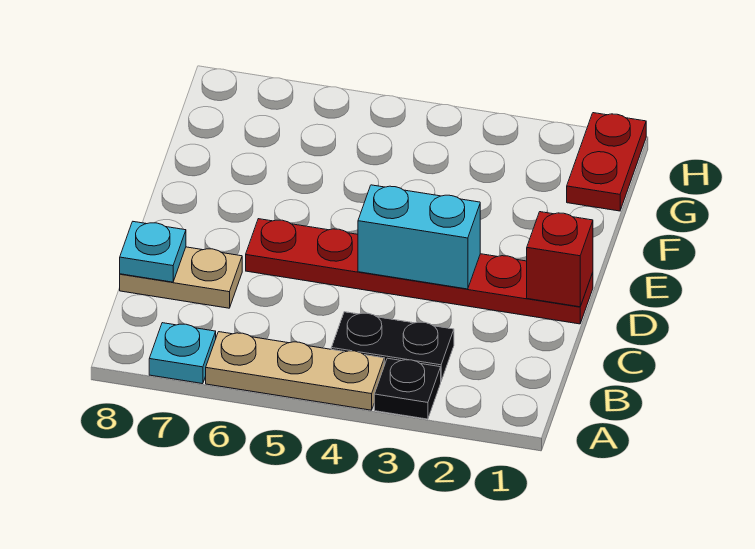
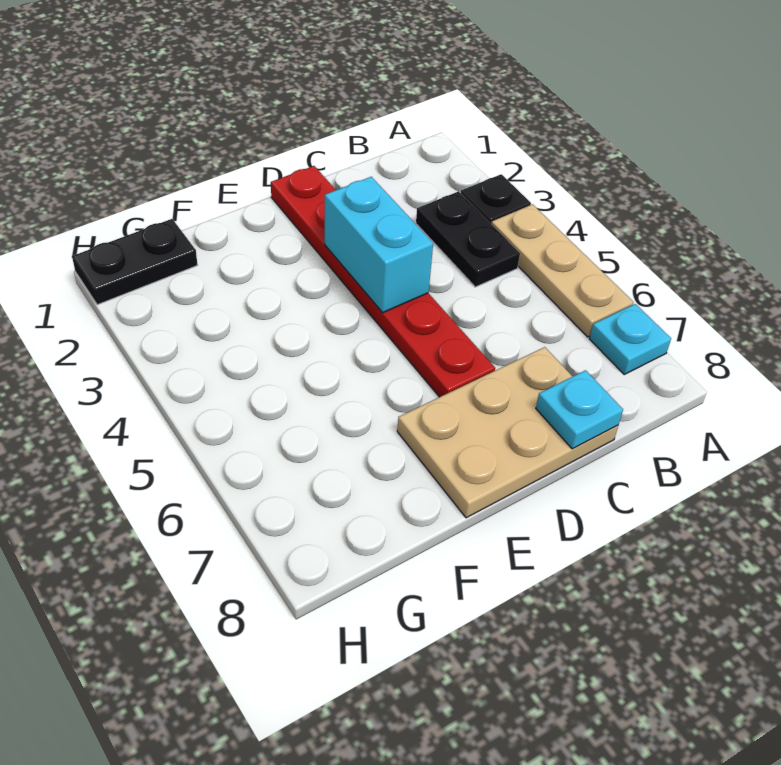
tan plate C7:C8 level 1 -> tan plate C7:E8 level 1
red brick D1 level 2 -> none
red plate G1:H1 level 1 -> black plate G1:H1 level 1

